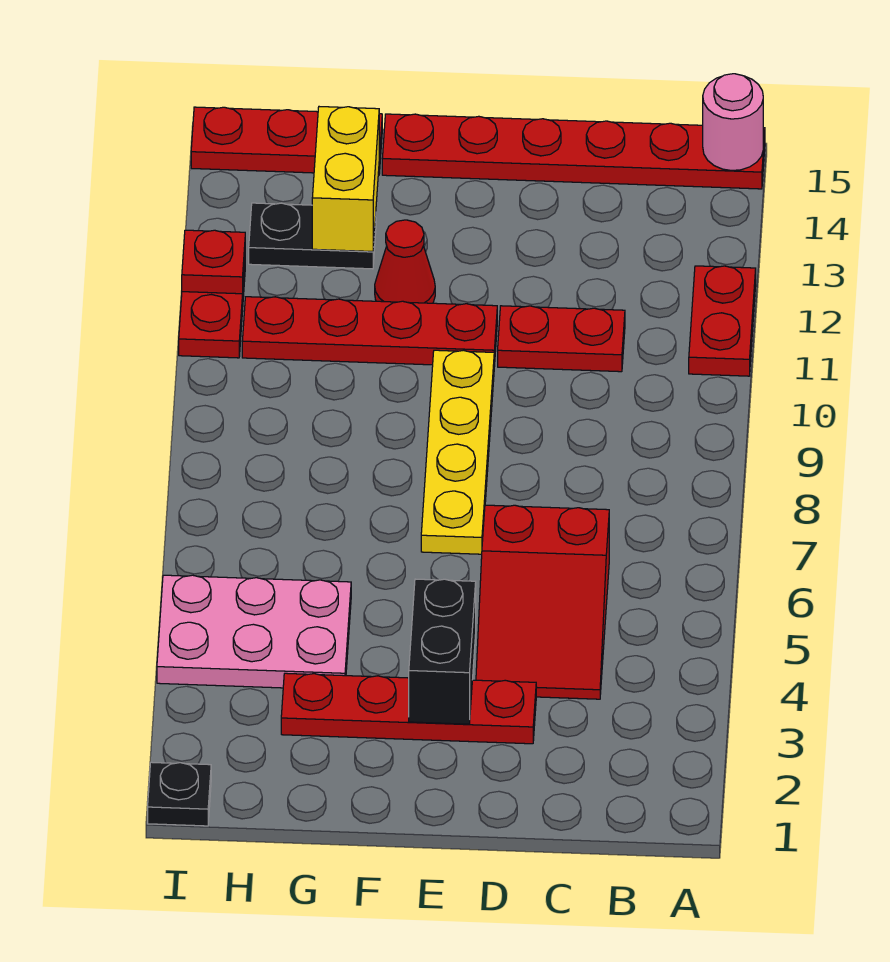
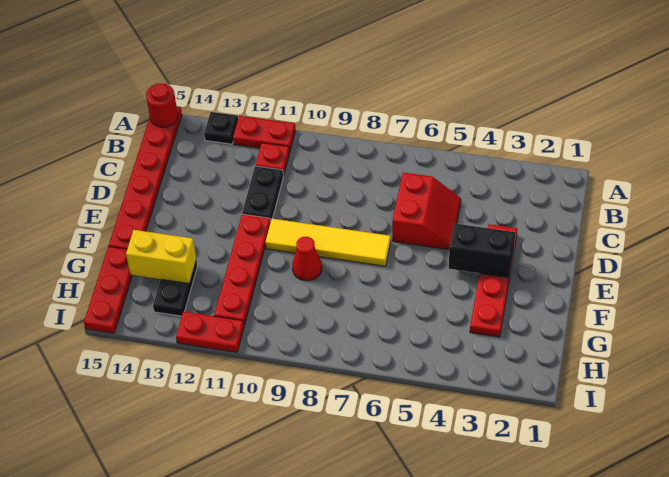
pink round brick A15 level 2 -> red round brick A15 level 2
red slope C4:D6 level 1 top 6 -> red slope C5:D6 level 1 top 6
red plate C11:D11 level 1 -> black plate C11:D11 level 1
yellow plate E7:E10 level 1 -> yellow tile E7:E10 level 1
red cone F12 level 1 -> red cone F9 level 1
pink plate G4:I5 level 1 -> none
black plate I1 level 1 -> black plate A13 level 1
red plate I12 level 2 -> red plate B11 level 1

